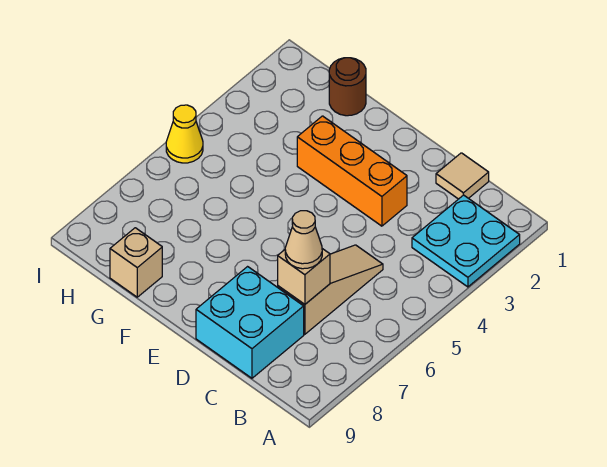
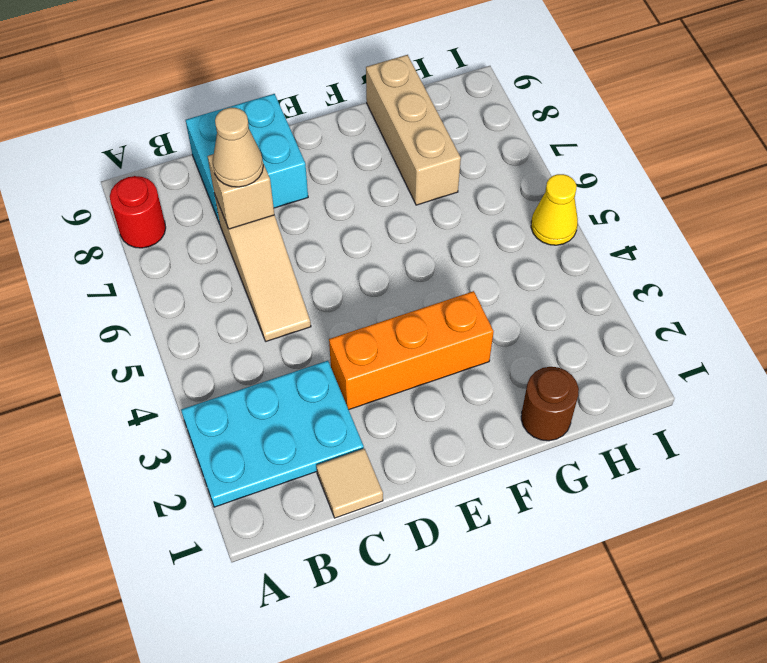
cyan plate A2:B3 level 1 -> cyan plate A2:C3 level 1
none -> red round brick A8 level 1
tan brick G9 level 1 -> tan brick G7:G9 level 1

